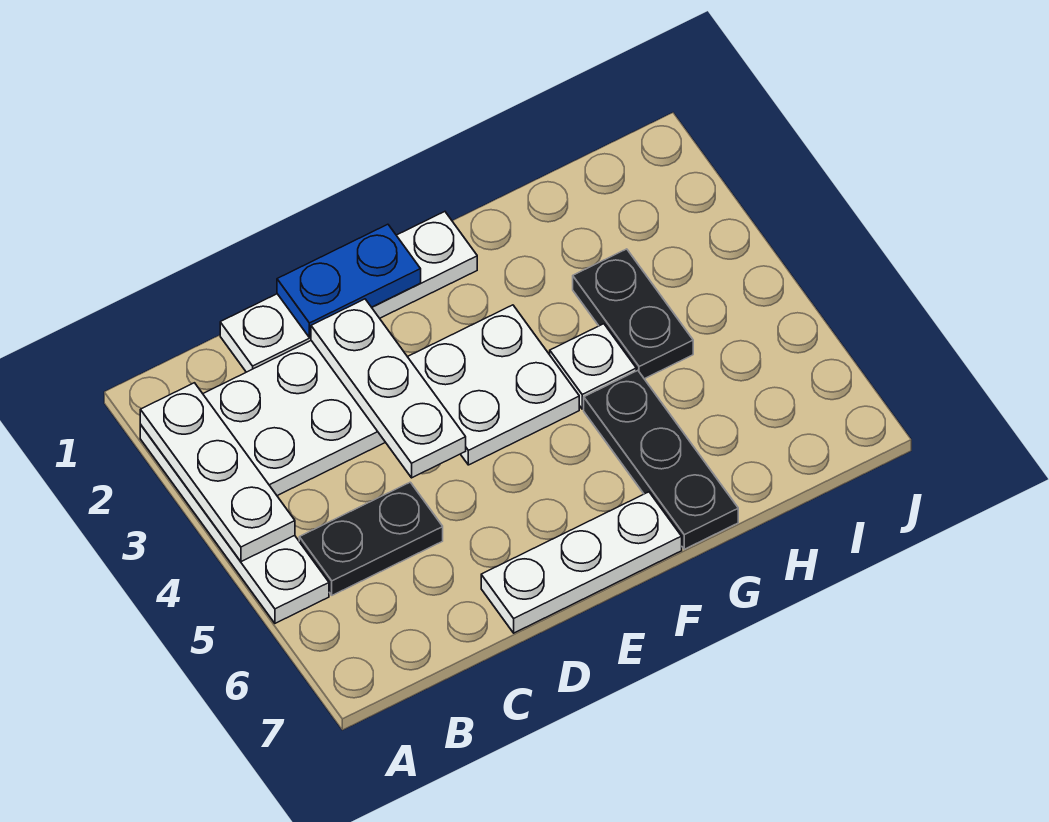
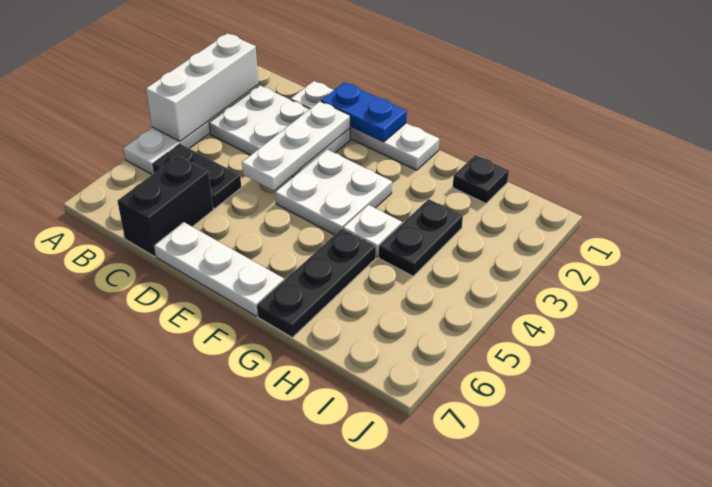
white plate A2:A4 level 2 -> white brick A2:A4 level 2
none -> black brick C6:C7 level 1
none -> black plate H1 level 1

